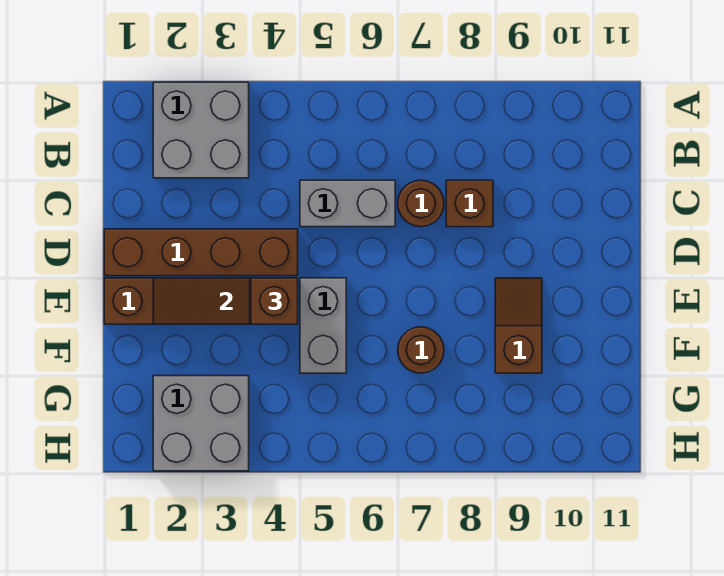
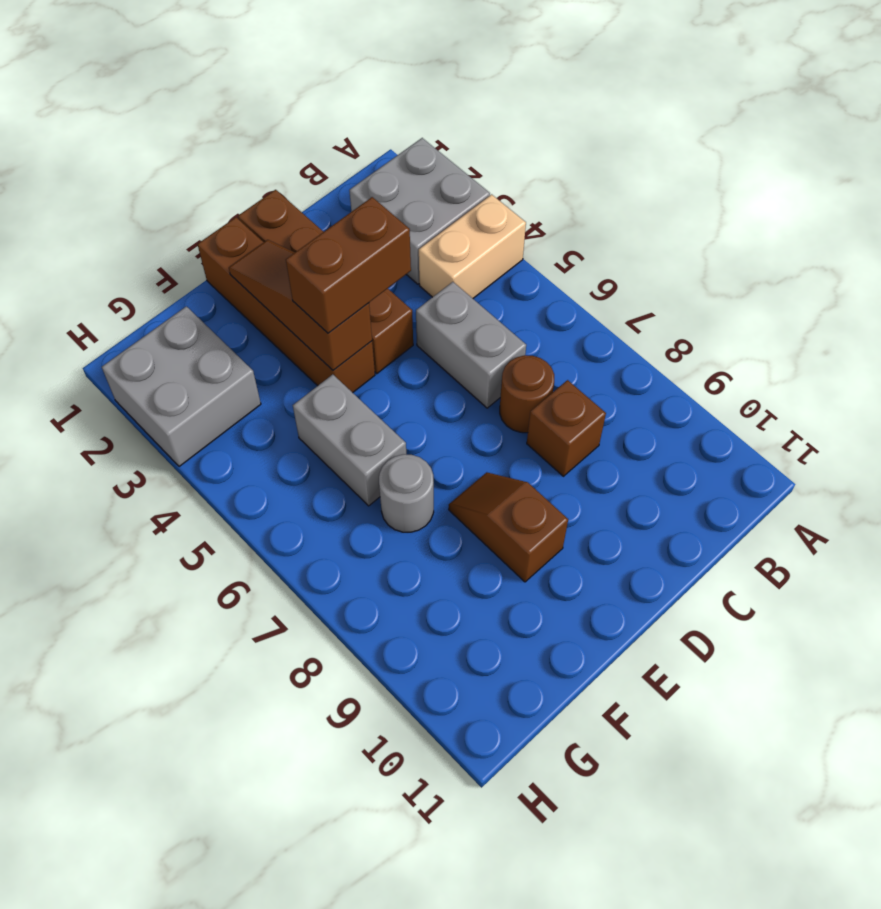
none -> tan brick A4:B4 level 1
brown brick E4 level 3 -> brown brick D4:E4 level 3
grey brick E5:F5 level 1 -> grey brick F5:F6 level 1
brown slope E9:F9 level 1 top F -> brown slope E8:E9 level 1 top 9
brown round brick F7 level 1 -> grey round brick F7 level 1

